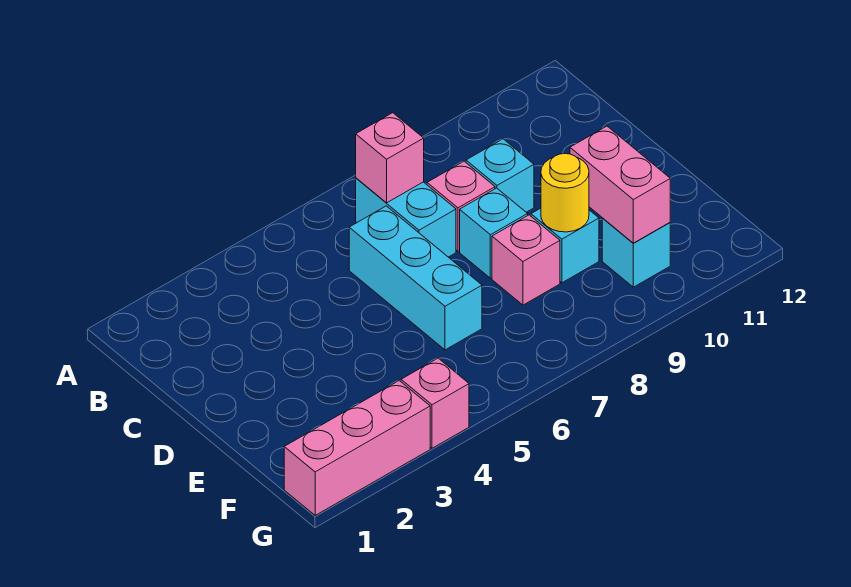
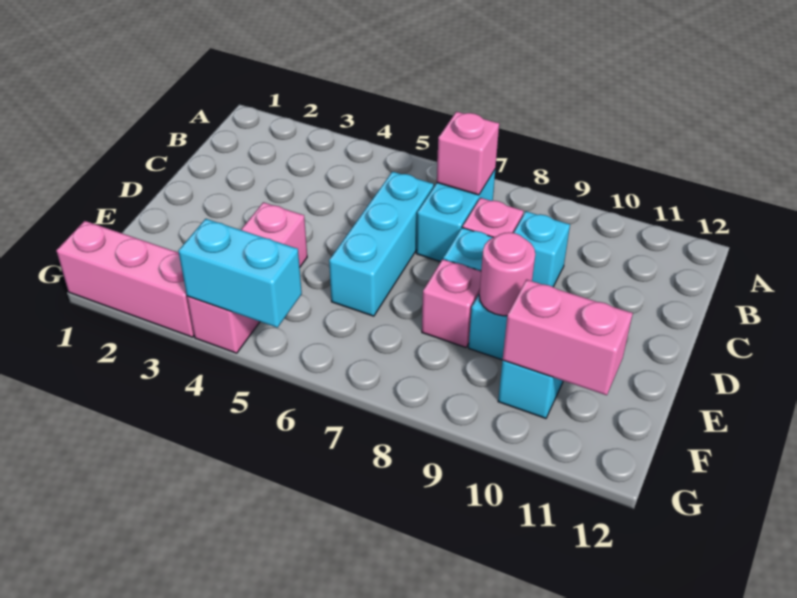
yellow round brick E9 level 2 -> pink round brick E9 level 2
pink brick E10:F10 level 2 -> pink brick F10:F11 level 2
pink brick G4 level 1 -> pink brick E4:G4 level 1
none -> cyan brick G4:G5 level 2

